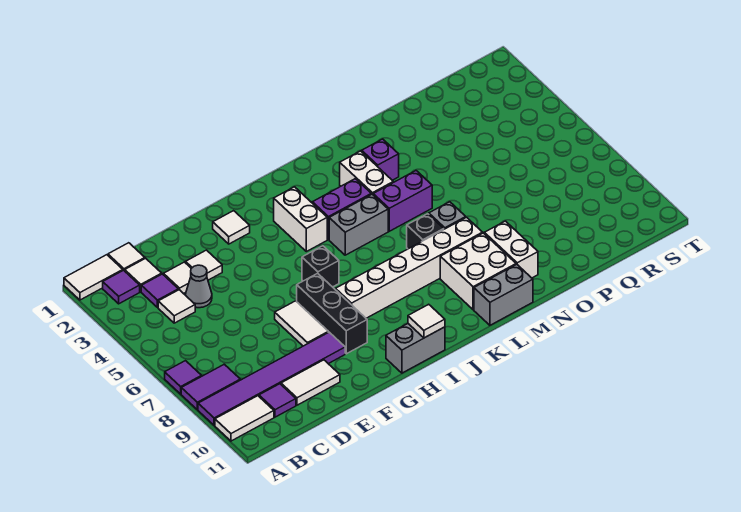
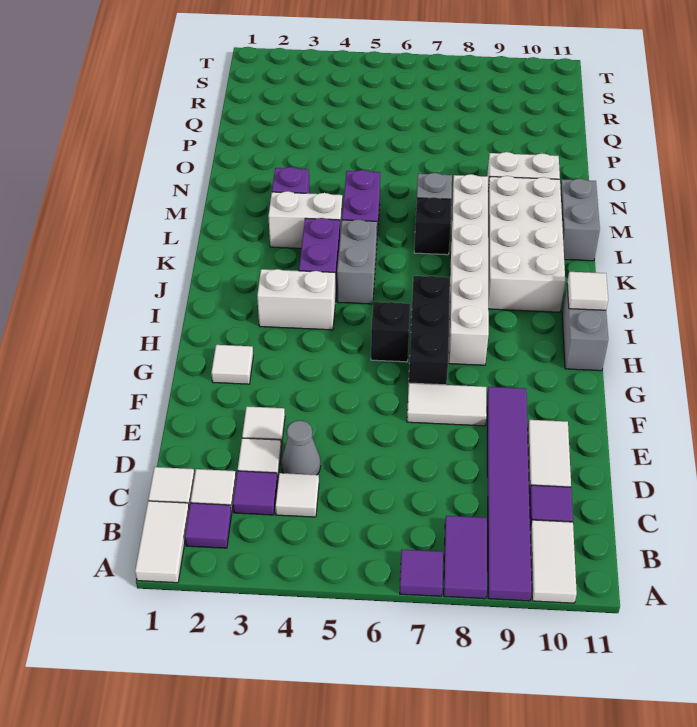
black brick G7:G9 level 1 -> black brick G7:I7 level 1
white brick L9:M10 level 1 -> white brick J9:M10 level 1

